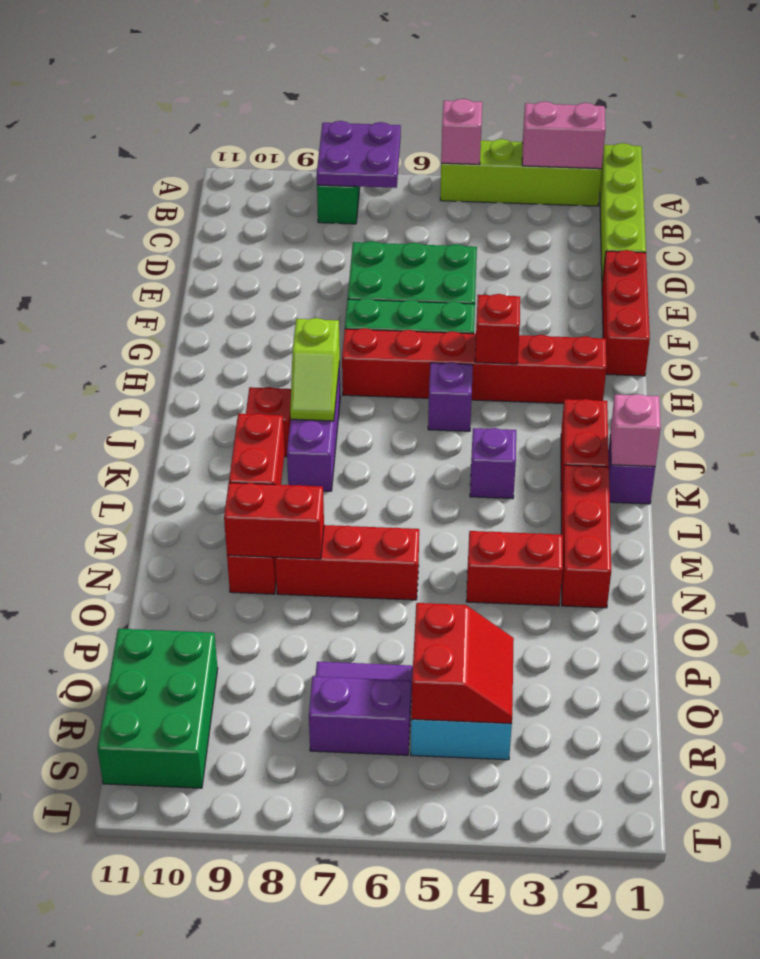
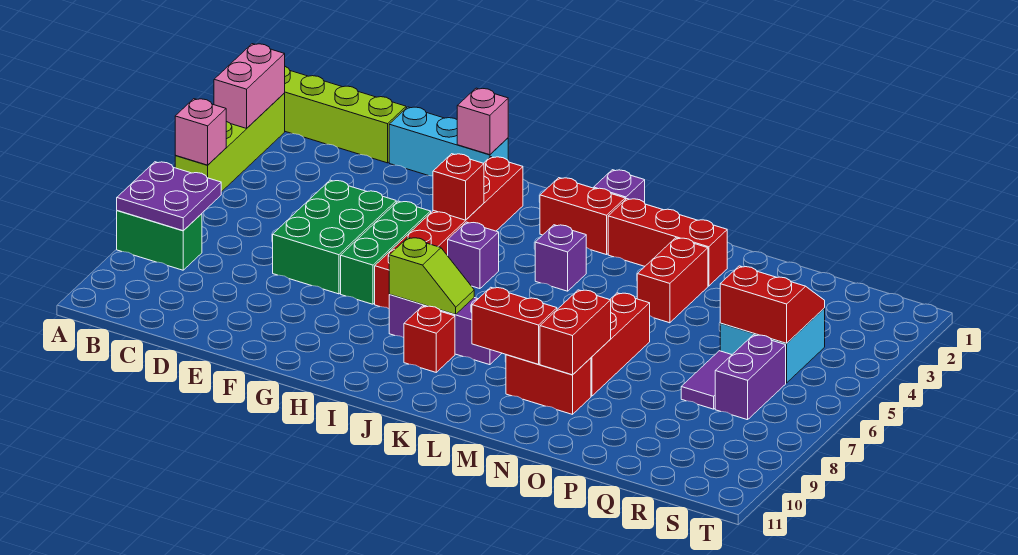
red brick E1:G1 level 1 -> cyan brick E1:G1 level 1
pink brick K1 level 2 -> pink brick G1 level 2
green brick Q10:S11 level 1 -> none

